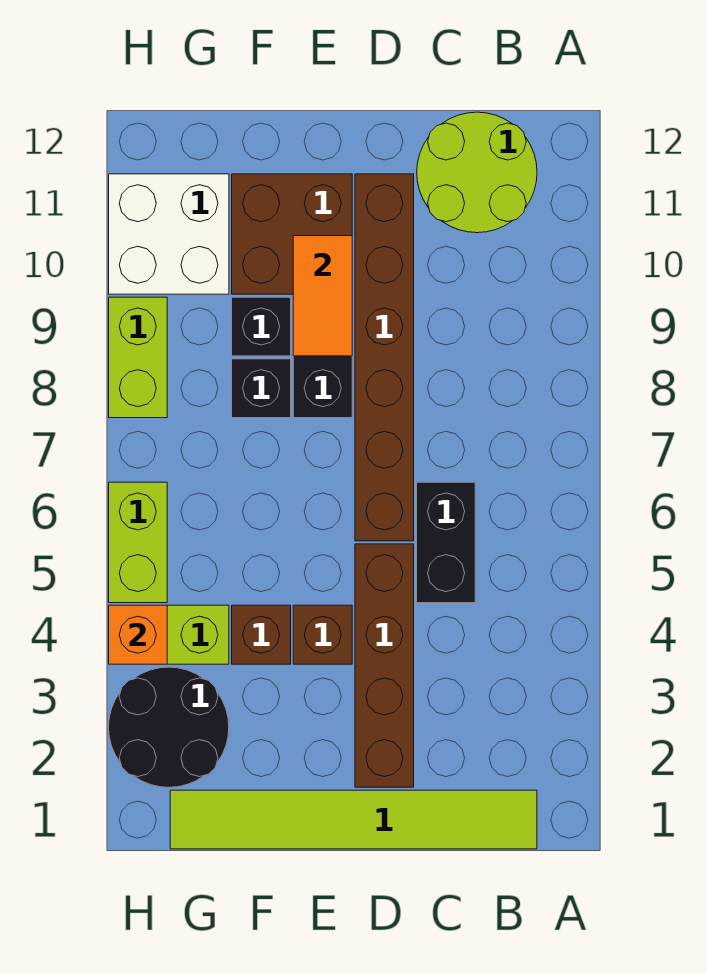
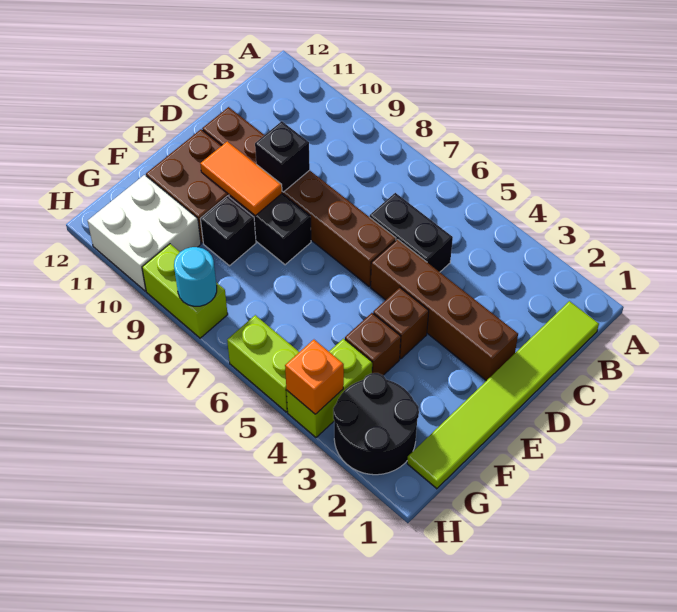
lime round brick B11:C12 level 1 -> none
black brick F8 level 1 -> black brick D9 level 2
none -> cyan round brick H8 level 2

